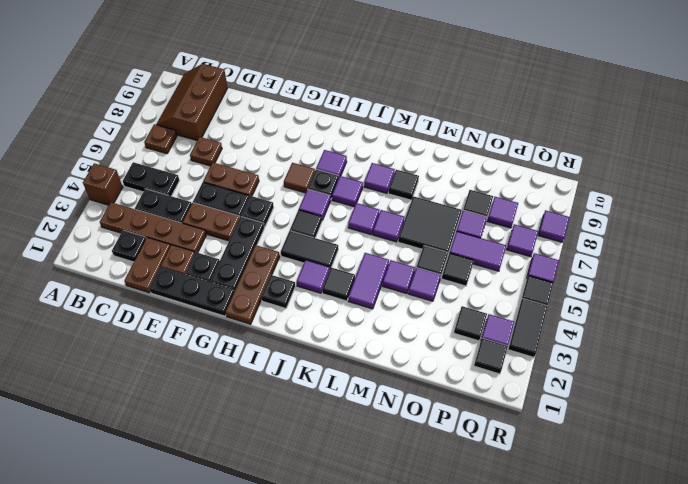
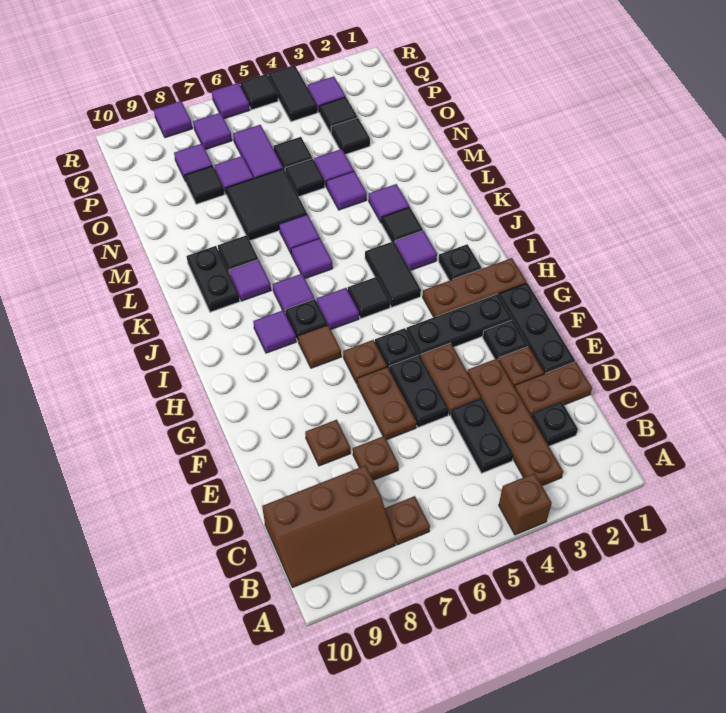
black plate B5:C5 level 1 -> black plate K9:L9 level 1
none -> brown plate E8 level 1
none -> brown plate G6 level 1
purple tile L3:L4 level 1 -> purple tile L3 level 1
black tile Q2 level 1 -> black tile O3 level 1
black tile R3:R4 level 1 -> black tile Q4:R4 level 1

